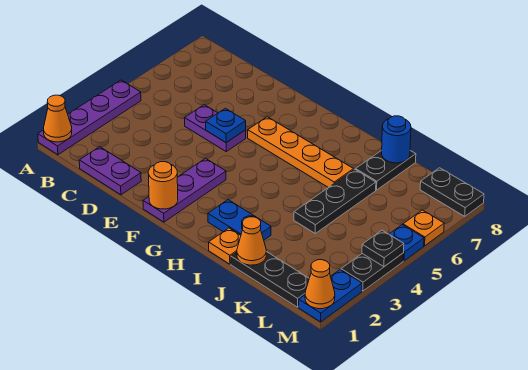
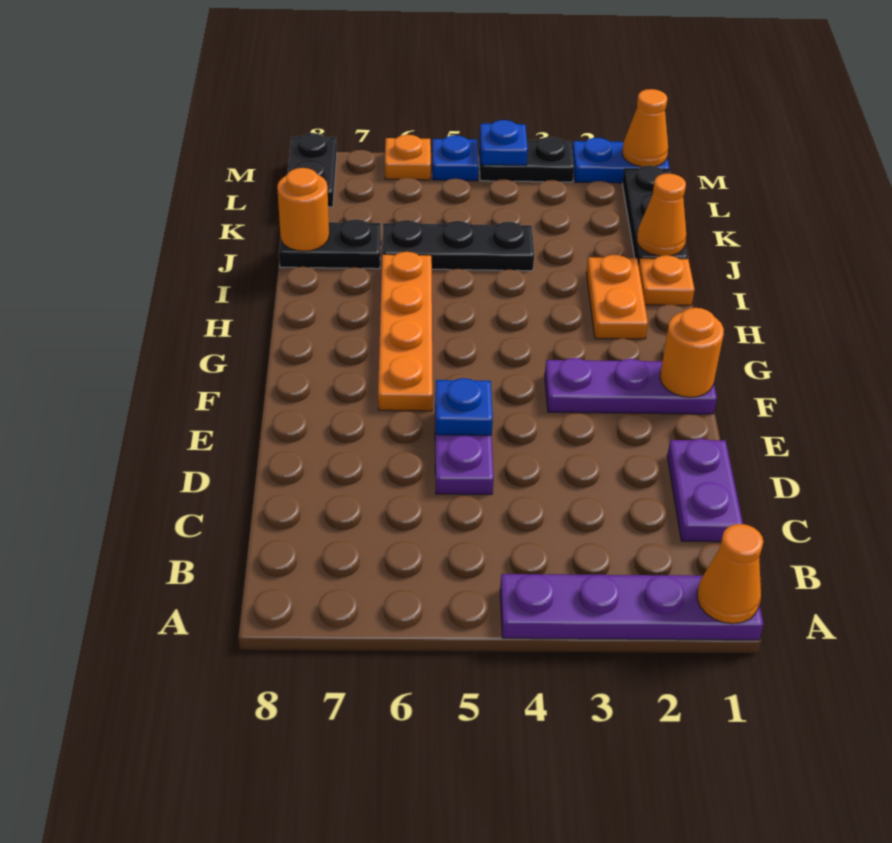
blue plate H2:I2 level 1 -> orange plate H2:I2 level 1
blue round brick J8 level 2 -> orange round brick J8 level 2
black plate M4 level 2 -> blue plate M4 level 2

